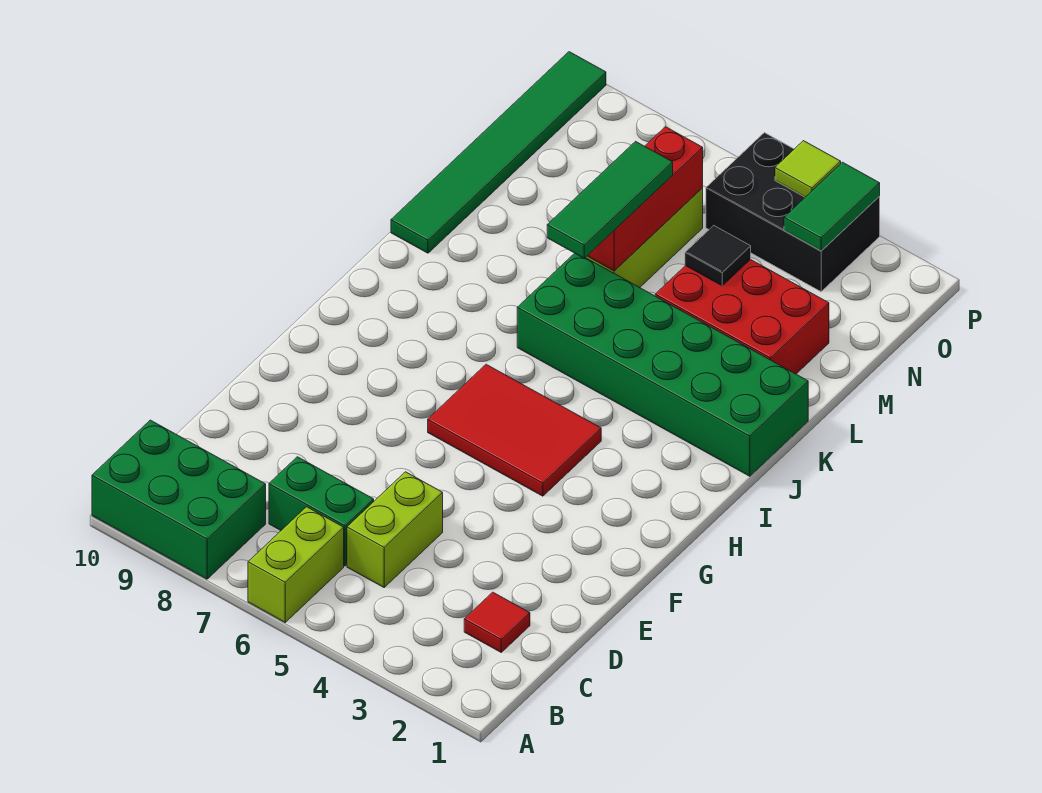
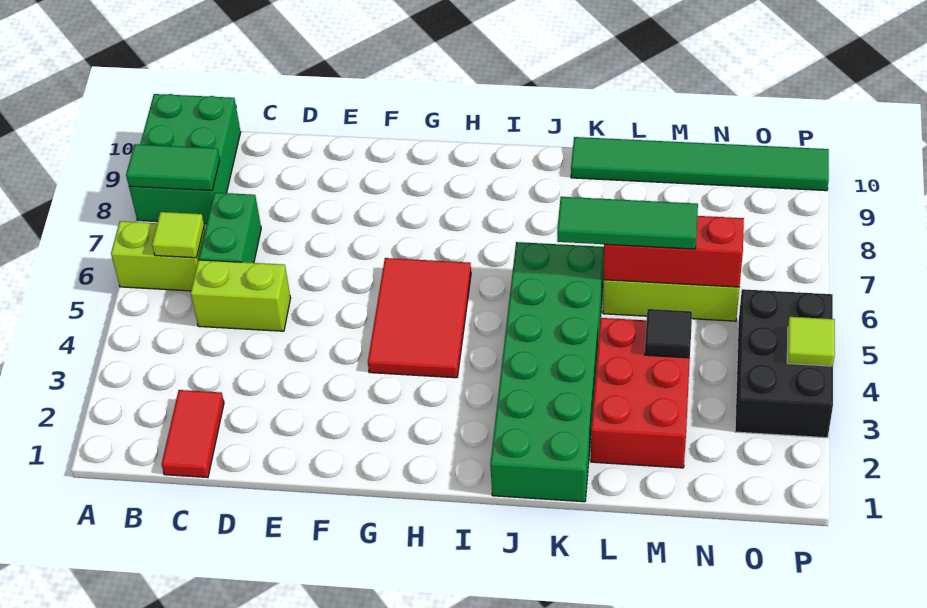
none -> lime tile B6 level 2
red tile C2 level 1 -> red tile C1:C2 level 1
green tile O3:P3 level 2 -> green tile A8:B8 level 2

